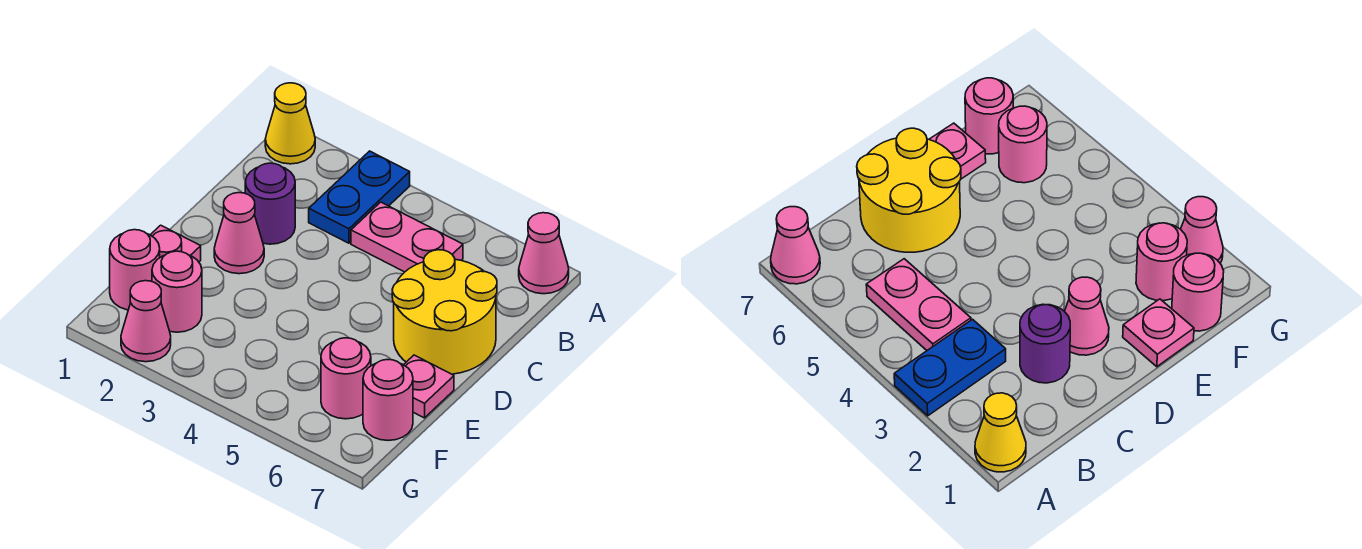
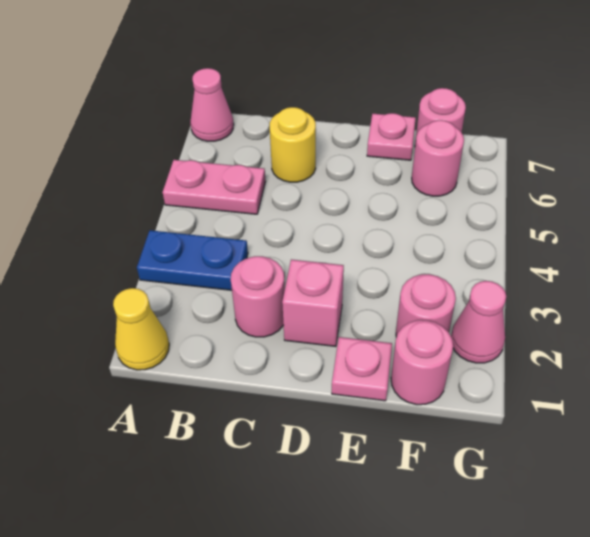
pink plate B4:B5 level 1 -> pink plate A5:B5 level 1
purple round brick C2 level 1 -> pink round brick C2 level 1
yellow round brick C6:D7 level 1 -> yellow round brick C6 level 1
pink cone D2 level 1 -> pink brick D2 level 1

